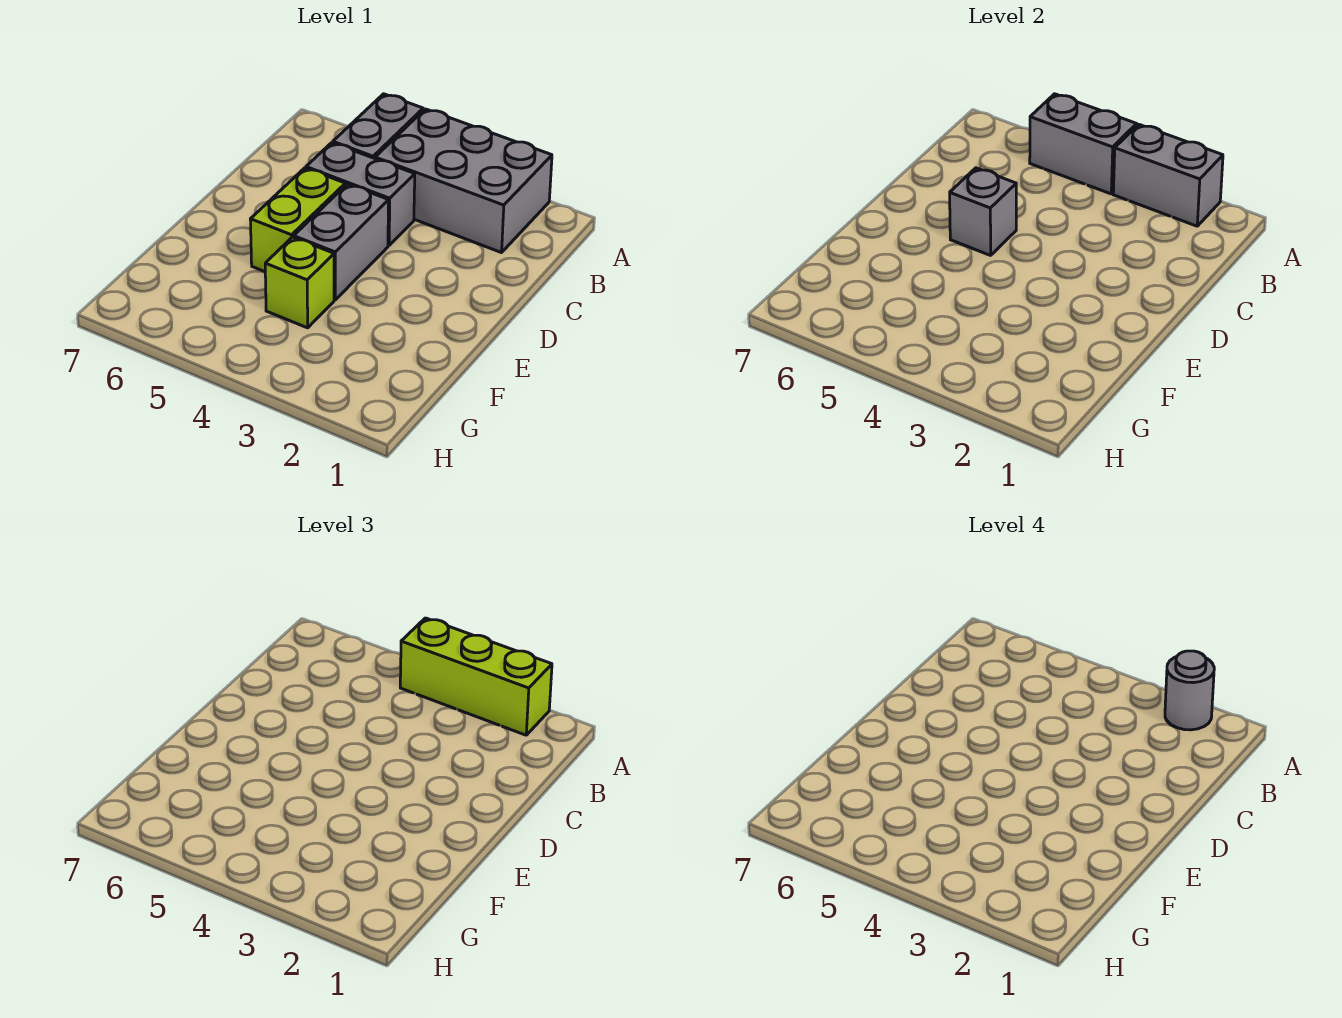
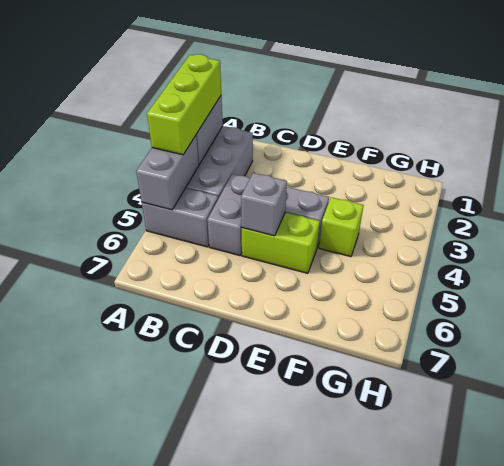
grey round brick A2 level 4 -> none

